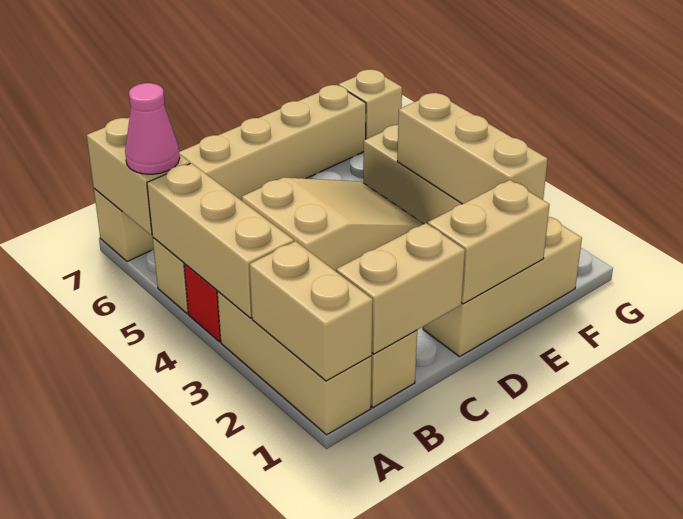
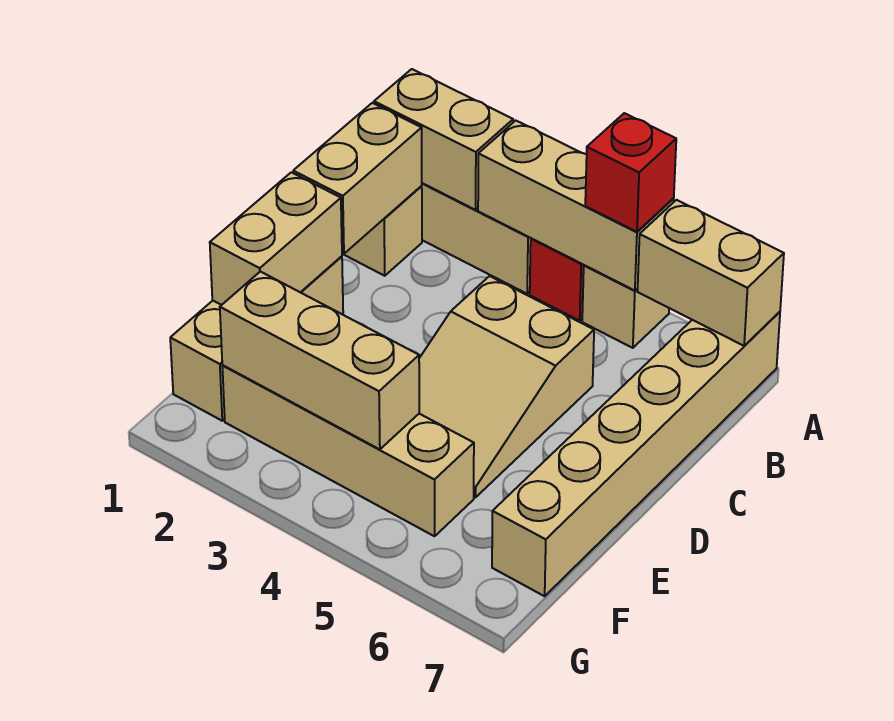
none -> red brick A5 level 3
pink cone A6 level 3 -> none
tan brick G7 level 1 -> none

